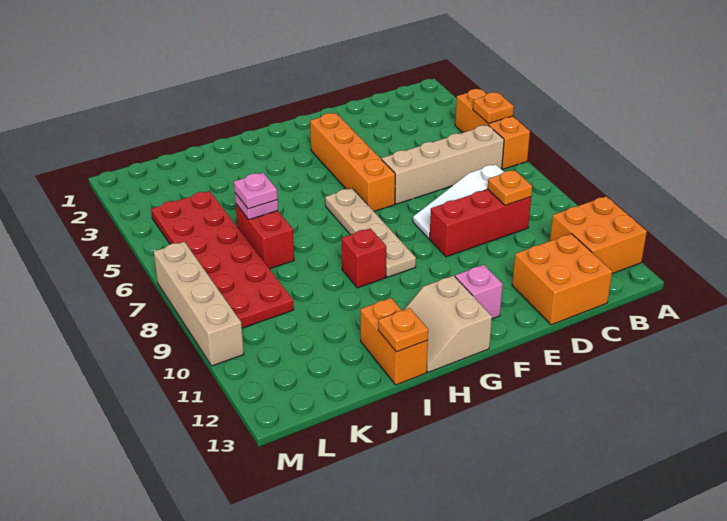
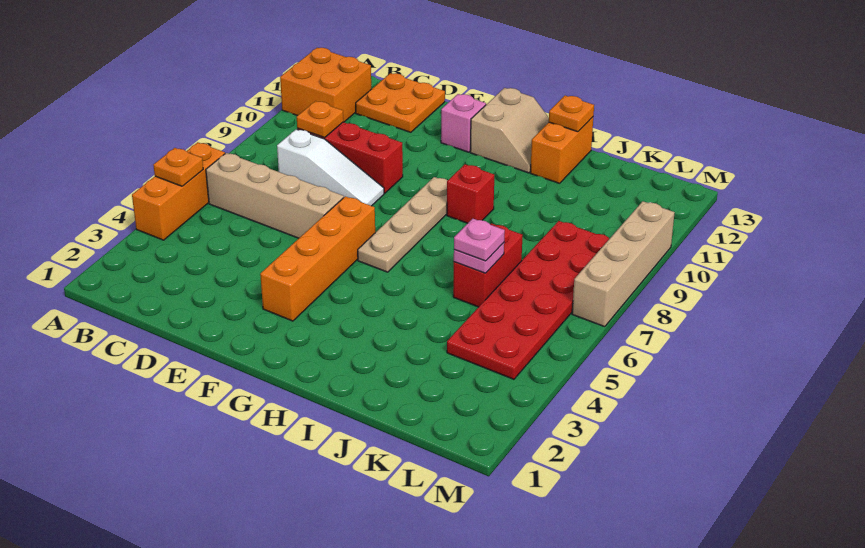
orange brick C12:D13 level 1 -> orange plate C12:D13 level 1

